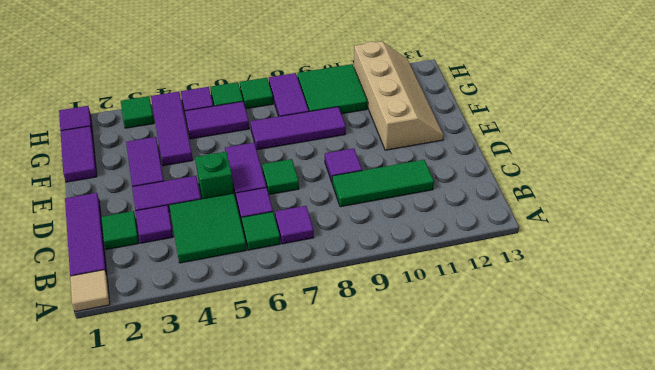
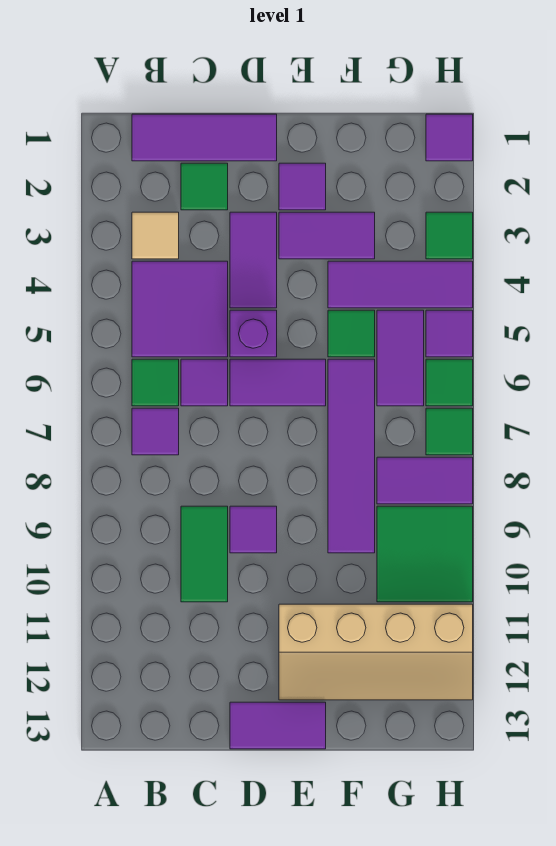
tan tile A1 level 1 -> tan tile B3 level 1
green tile B4:C5 level 1 -> purple tile B4:C5 level 1
purple tile C3 level 1 -> purple tile E2 level 1
green tile C9:C11 level 1 -> green tile C9:C10 level 1
green brick D5 level 1 -> purple brick D5 level 1
green tile D7 level 1 -> green tile F5 level 1
purple tile F1:G1 level 1 -> purple tile D13:E13 level 1
purple tile F7:F9 level 1 -> purple tile F6:F9 level 1

